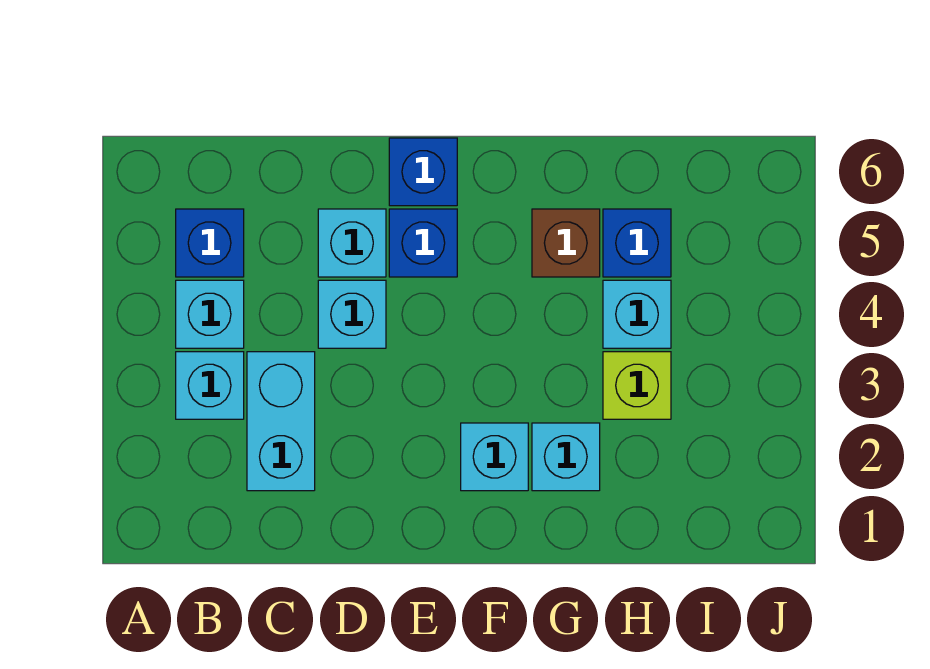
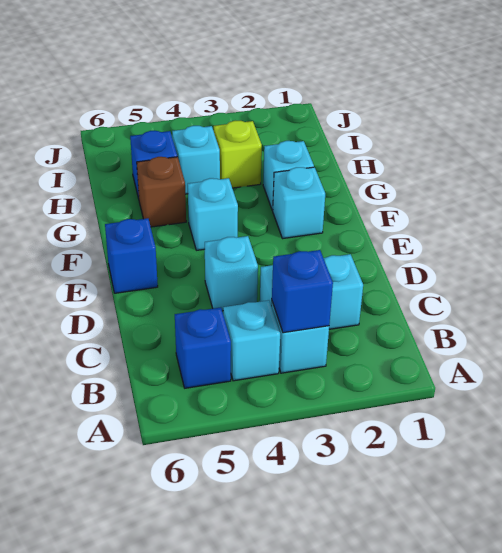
cyan brick D5 level 1 -> cyan brick F4 level 1
blue brick E5 level 1 -> blue brick B3 level 2

